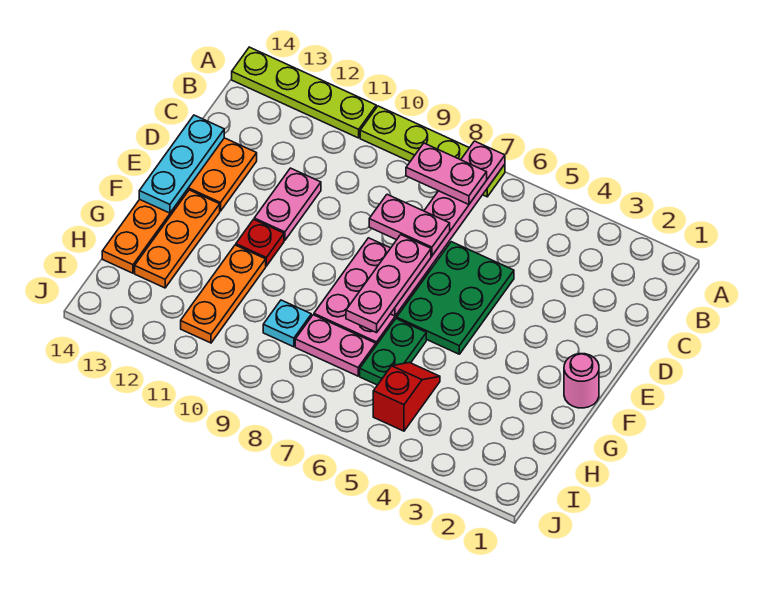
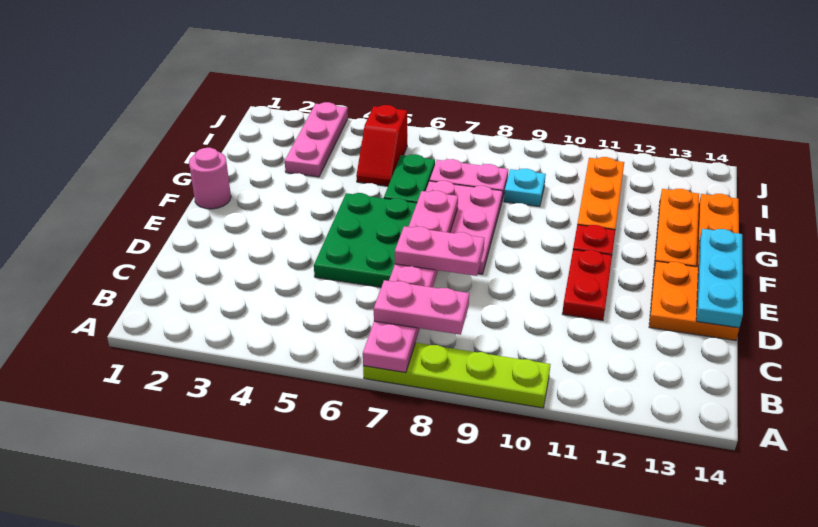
lime plate A11:A14 level 1 -> none
pink plate D11:E11 level 1 -> red plate D11:E11 level 1
pink plate E7:G7 level 3 -> pink plate H3:J3 level 1

